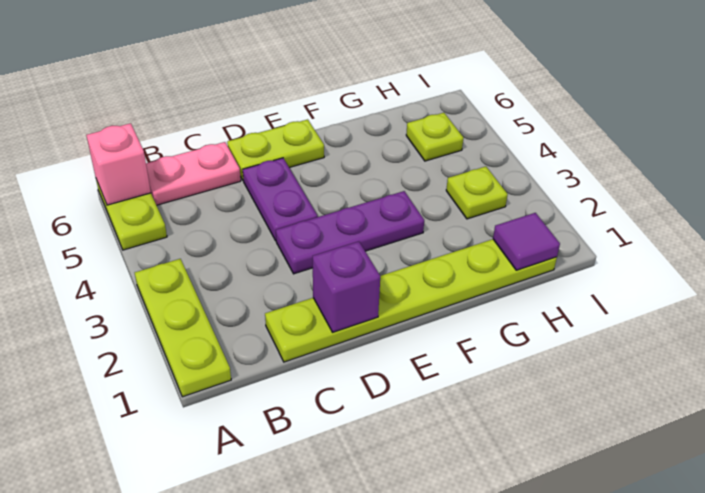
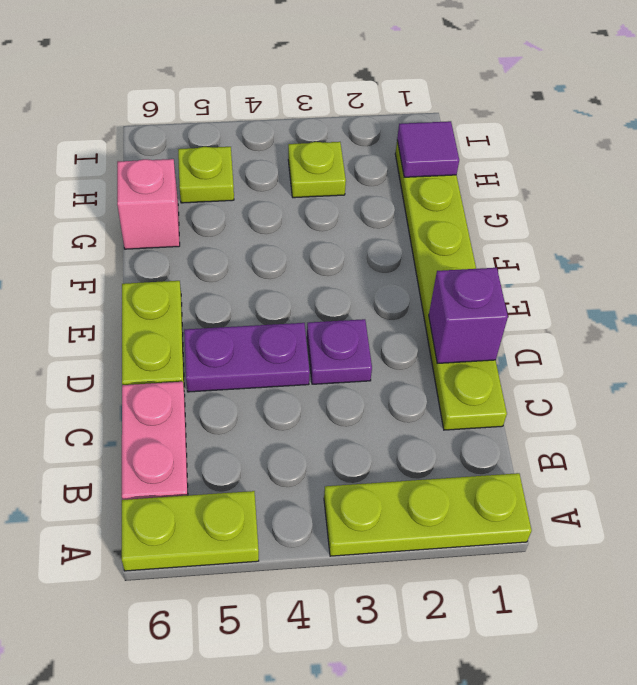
pink brick A6 level 2 -> pink brick G6 level 1
purple plate D3:F3 level 1 -> purple plate D3 level 1

